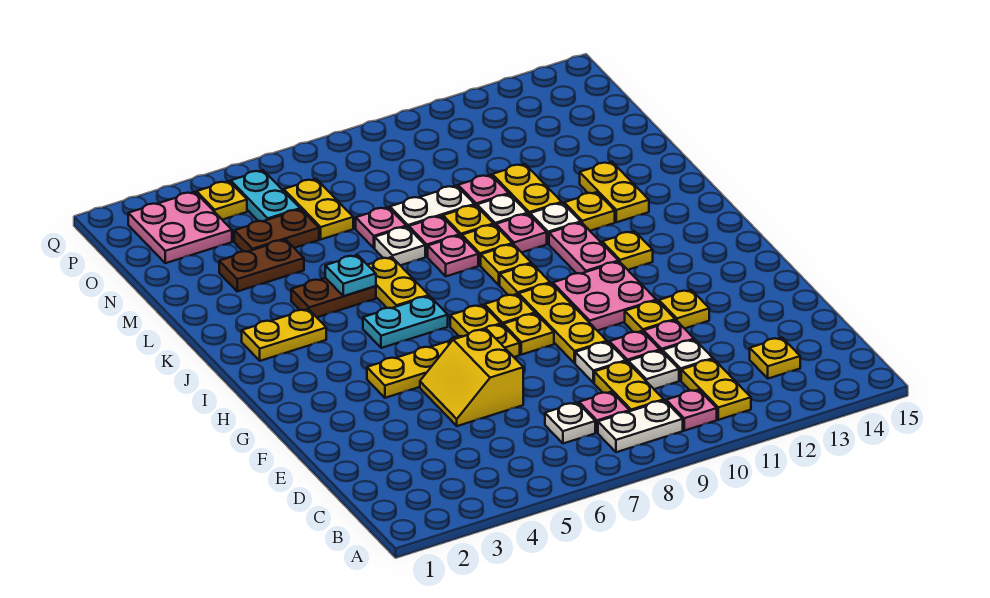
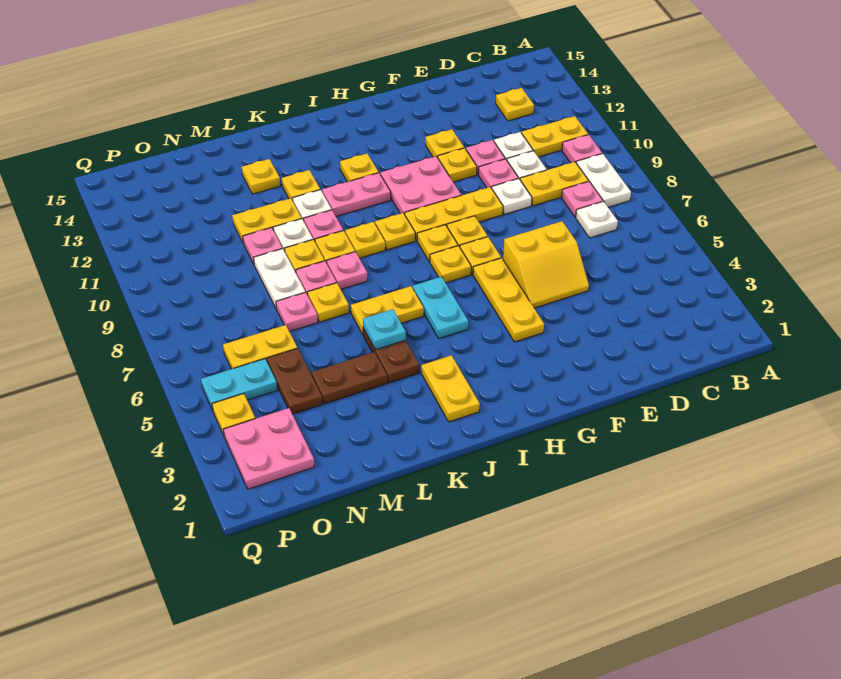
yellow plate K13:L13 level 1 -> yellow plate L13 level 1
white plate L7 level 1 -> yellow plate L7 level 1
brown plate M3:M4 level 1 -> brown plate L4:M4 level 1

